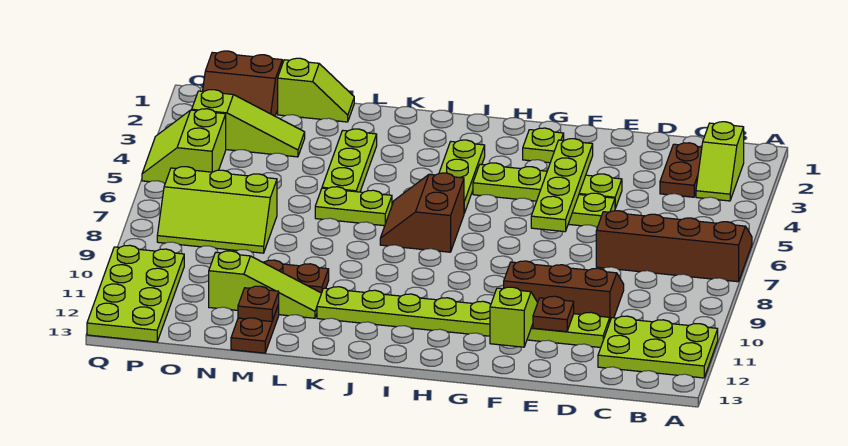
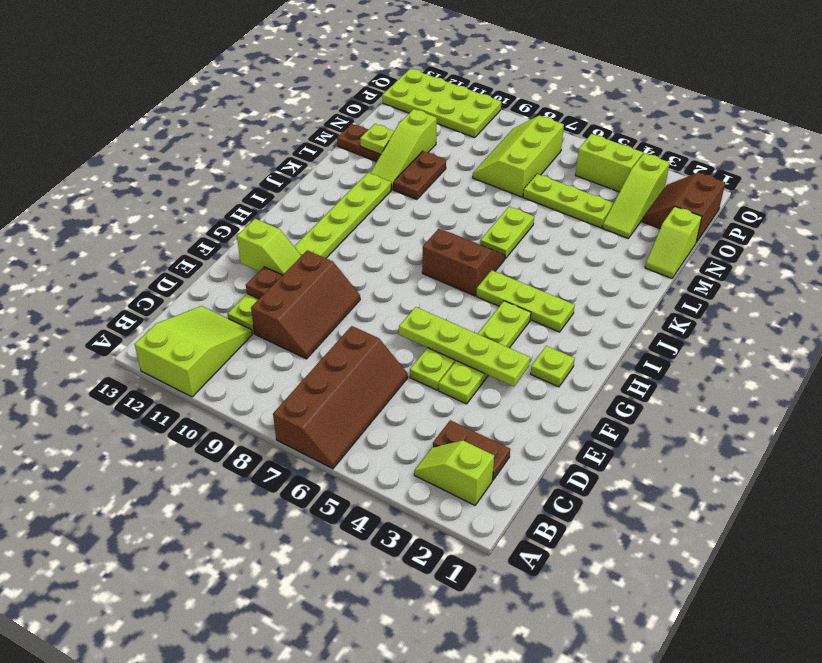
lime plate A11:C12 level 1 -> lime slope A11:C12 level 1 top A
lime plate L3:L5 level 1 -> lime plate N4:N6 level 1
brown plate M12 level 2 -> lime plate M12 level 2

